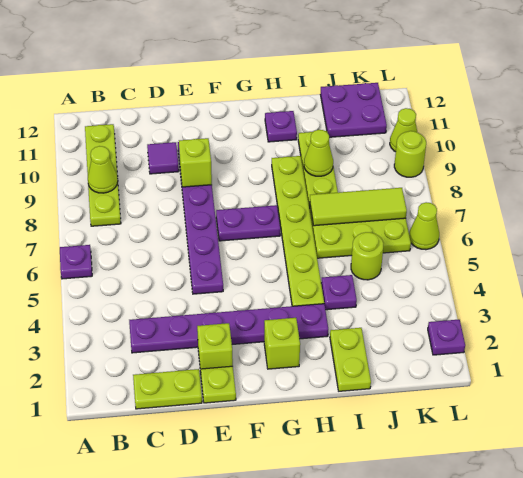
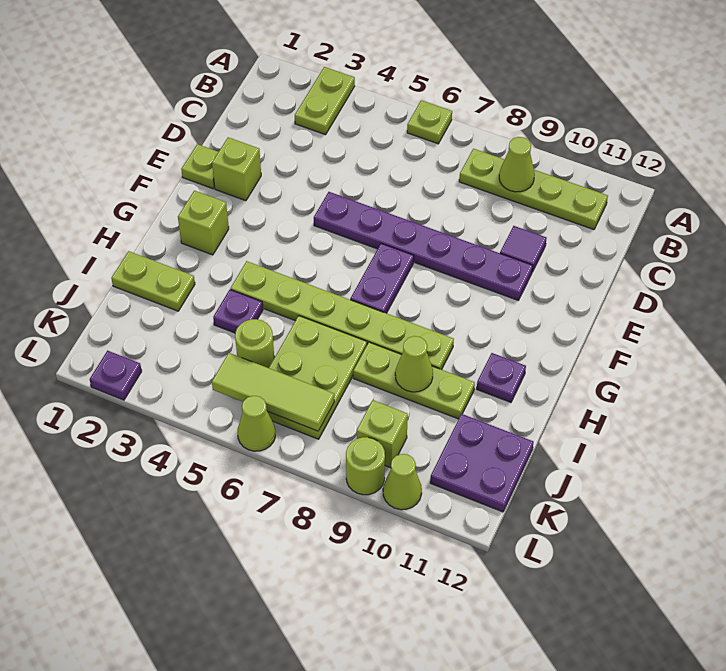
purple plate A6 level 1 -> lime plate A6 level 1
lime plate C1:D1 level 1 -> lime plate A3:B3 level 1
purple plate C3:H3 level 1 -> none
lime brick E9 level 2 -> lime brick K9 level 1
lime tile I7:K7 level 2 -> lime tile K5:K7 level 2

